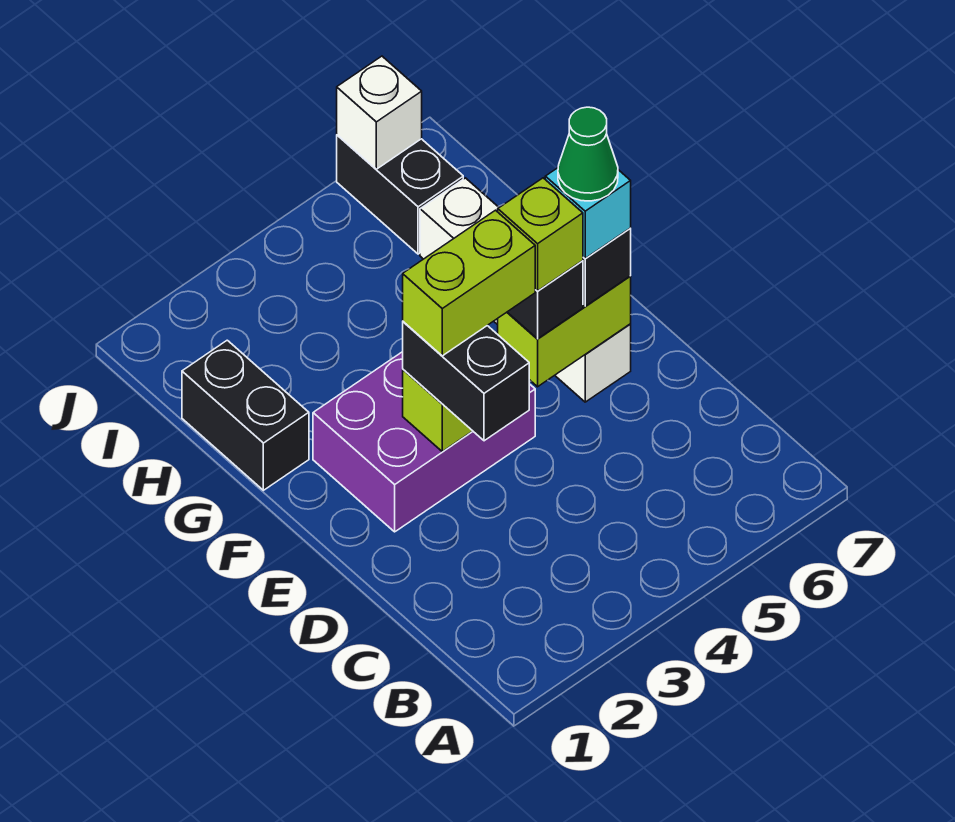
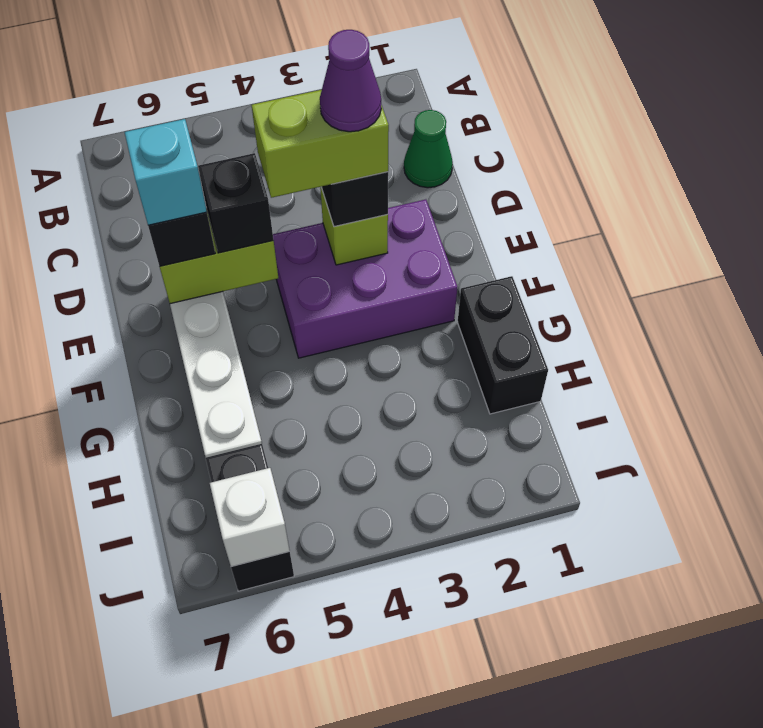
none -> purple cone E3 level 5
lime brick E5 level 4 -> none
green cone E6 level 5 -> green cone C1 level 1

